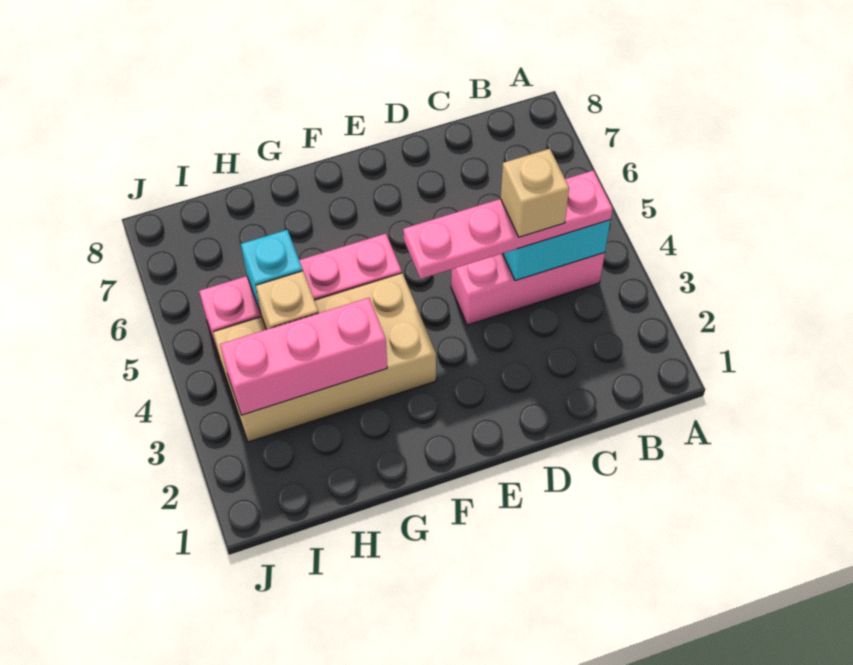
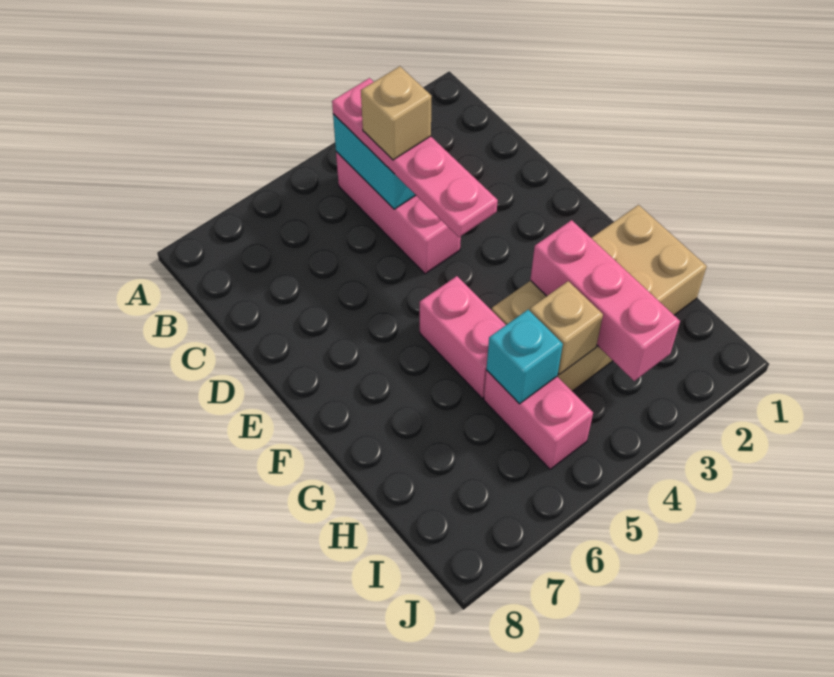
tan brick F3:I4 level 1 -> tan brick G1:H4 level 1

